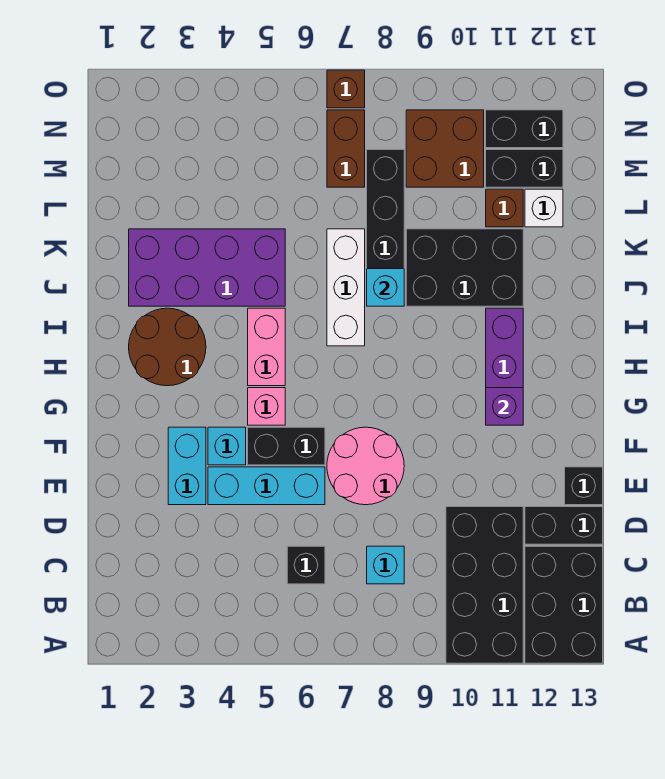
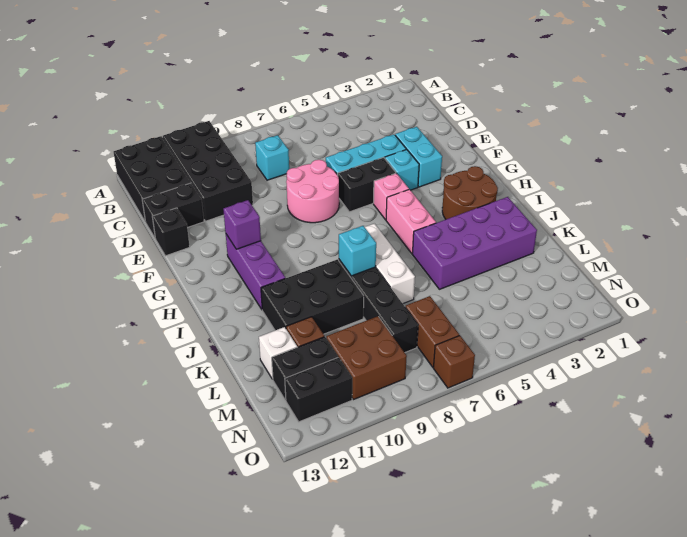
black brick C6 level 1 -> none

